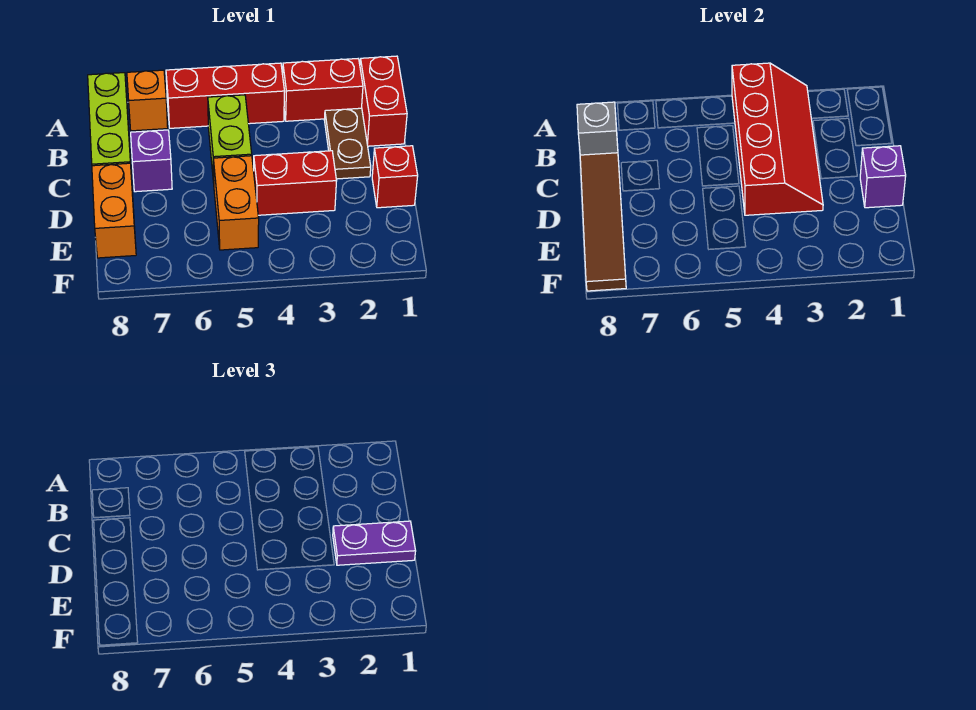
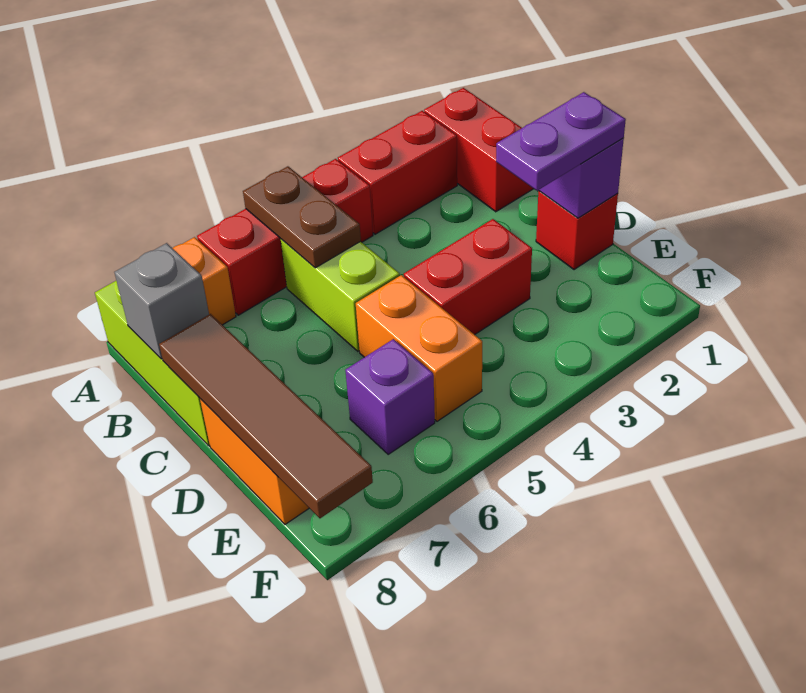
red slope A3:D4 level 2 top 4 -> none
brown plate B2:C2 level 1 -> brown plate A5:B5 level 2
purple brick C7 level 1 -> purple brick E6 level 1

